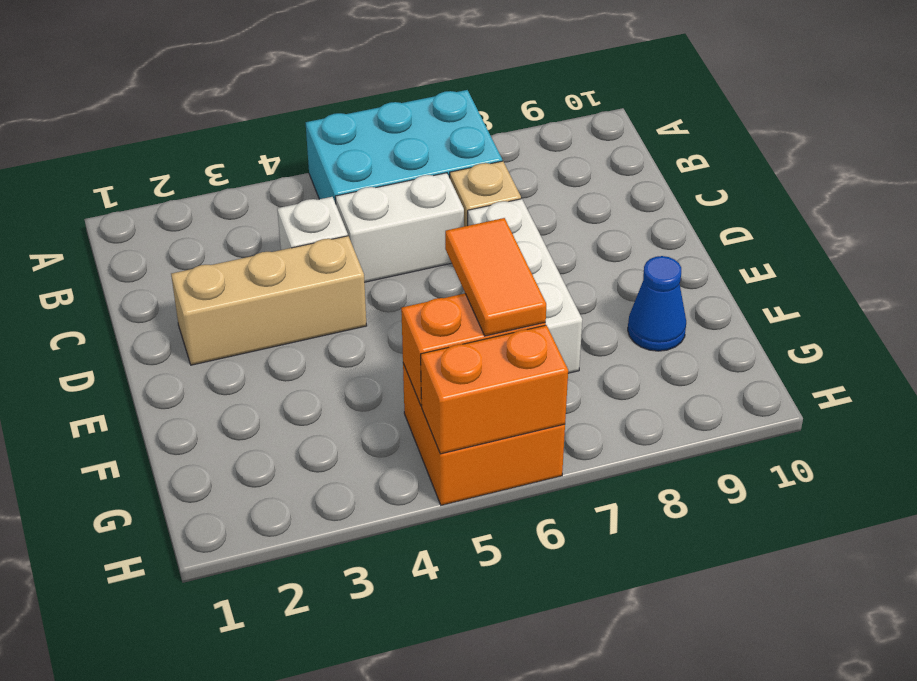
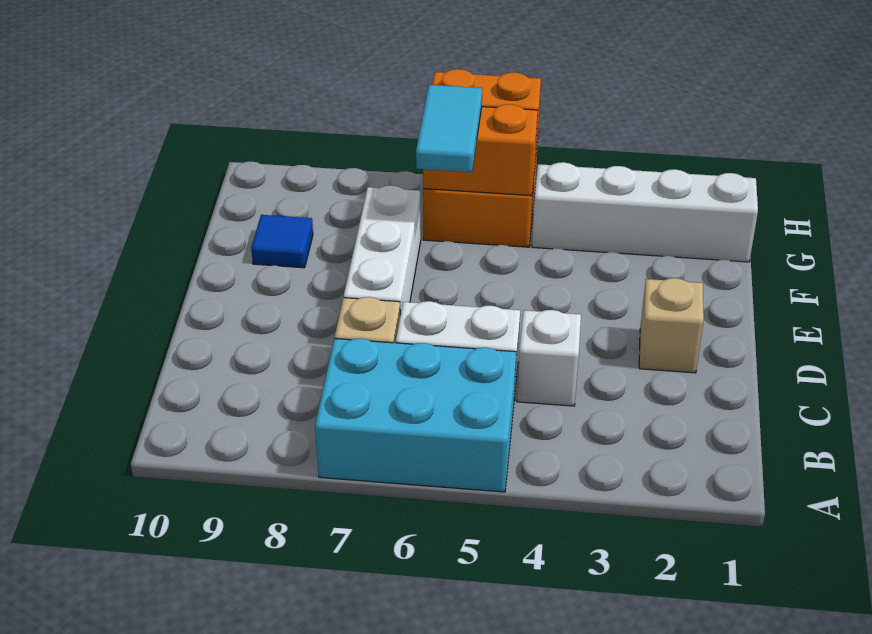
tan brick D2:D4 level 1 -> tan brick D2 level 1
orange tile F6:G6 level 3 -> cyan tile F6:G6 level 3
blue cone F9 level 1 -> blue tile F9 level 1
none -> white brick G1:G4 level 1

